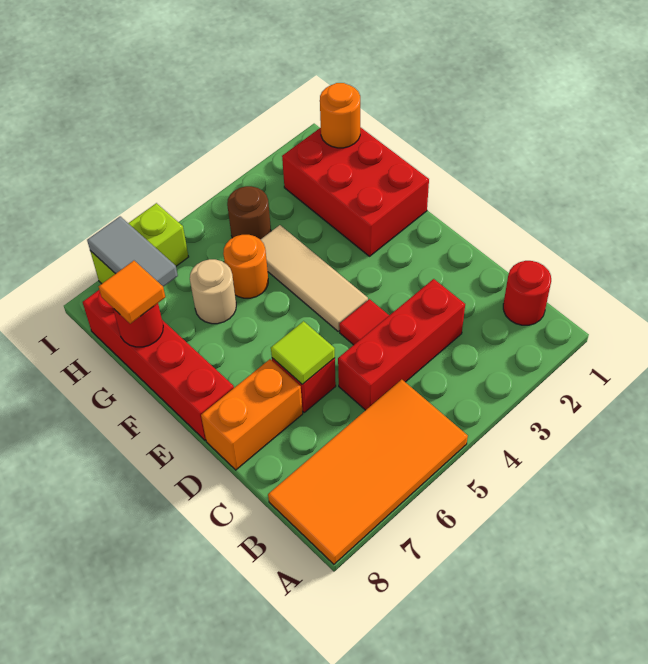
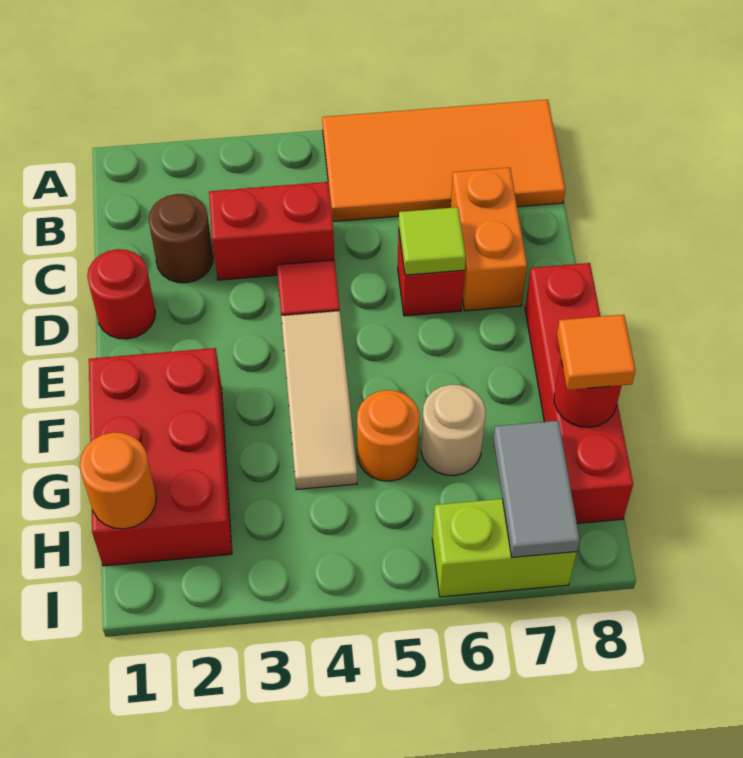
red round brick B1 level 1 -> red round brick D1 level 1
red brick C3:C5 level 1 -> red brick C3:C4 level 1
orange brick D7:D8 level 1 -> orange brick C7:D7 level 1
brown round brick H4 level 1 -> brown round brick C2 level 1

